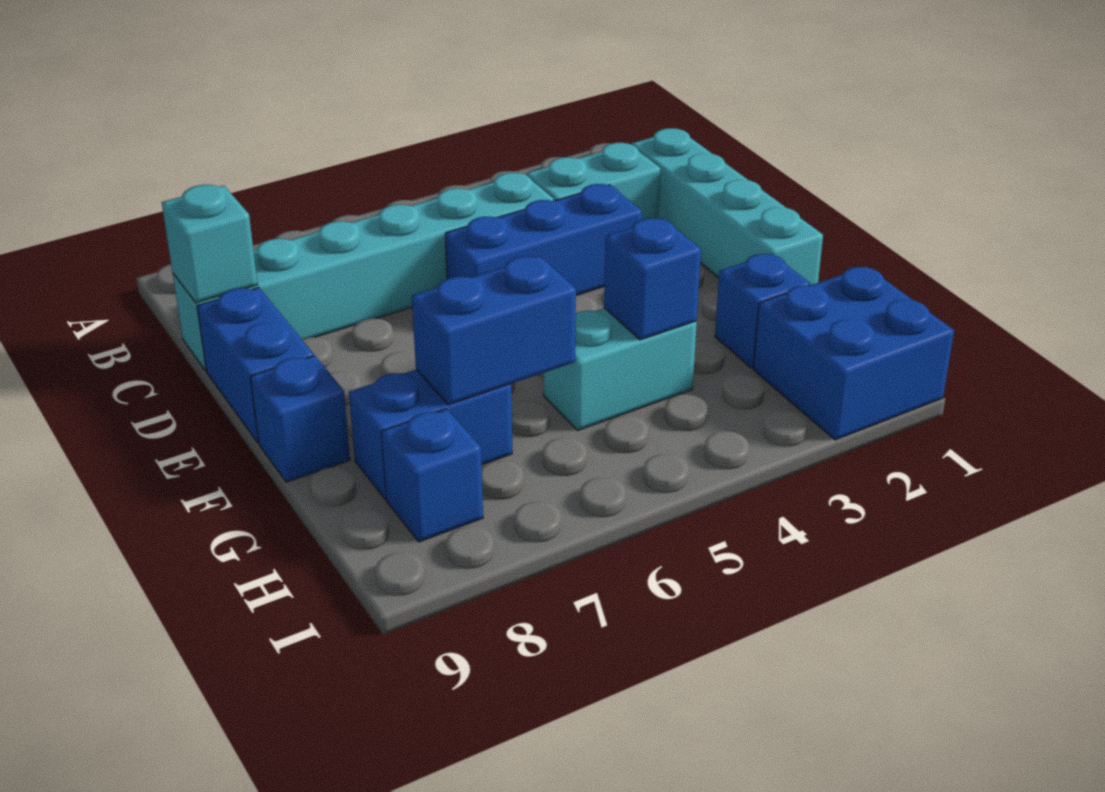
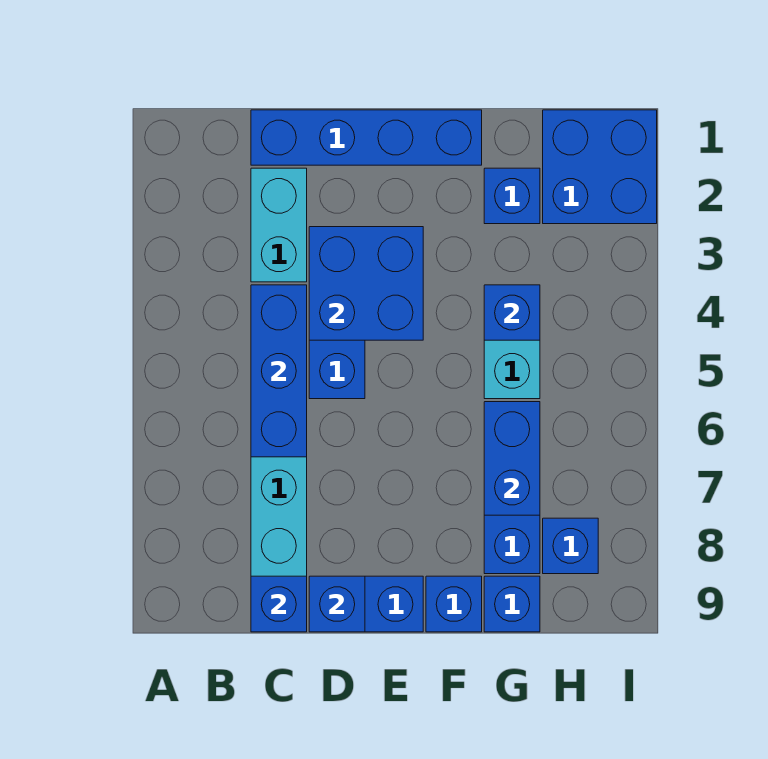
cyan brick C1:F1 level 1 -> blue brick C1:F1 level 1
none -> blue brick C4:C6 level 2
cyan brick C9 level 2 -> blue brick C9 level 2
none -> blue brick D3:E4 level 2
none -> blue brick D9 level 2
none -> blue brick G9 level 1

